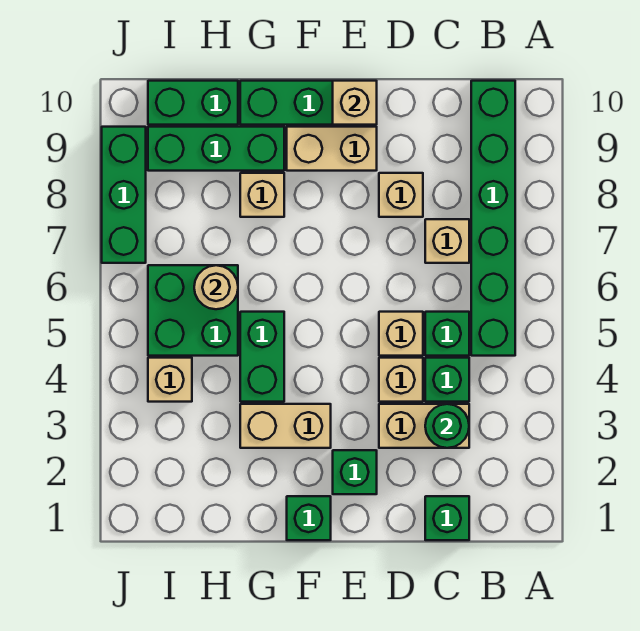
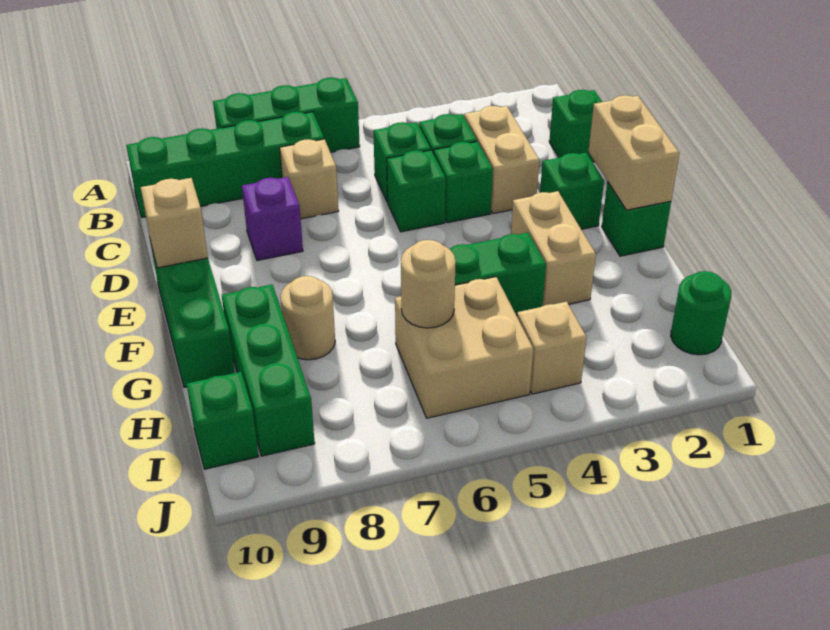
green brick B5:B10 level 1 -> green brick B7:B10 level 1
green round brick C3 level 2 -> green round brick I1 level 1
tan brick D4 level 1 -> green brick D4 level 1
tan brick D5 level 1 -> green brick D5 level 1
tan brick D8 level 1 -> purple brick D8 level 1
tan brick E9:F9 level 1 -> tan brick E1:F1 level 2
tan brick G8 level 1 -> tan round brick G8 level 1
green brick H5:I6 level 1 -> tan brick H5:I6 level 1
green brick H10:I10 level 1 -> green brick I10 level 1
green brick J7:J9 level 1 -> green brick A6:A8 level 1

